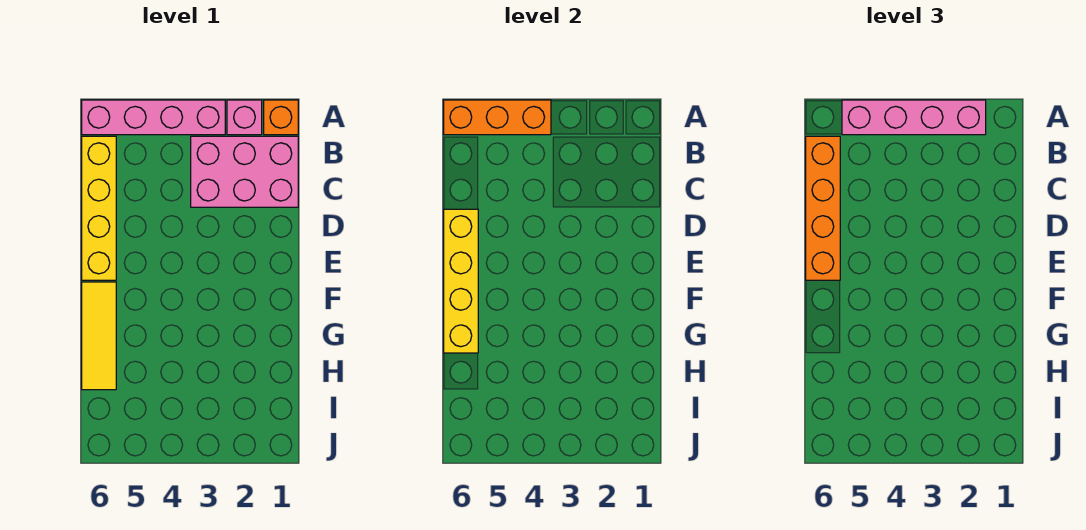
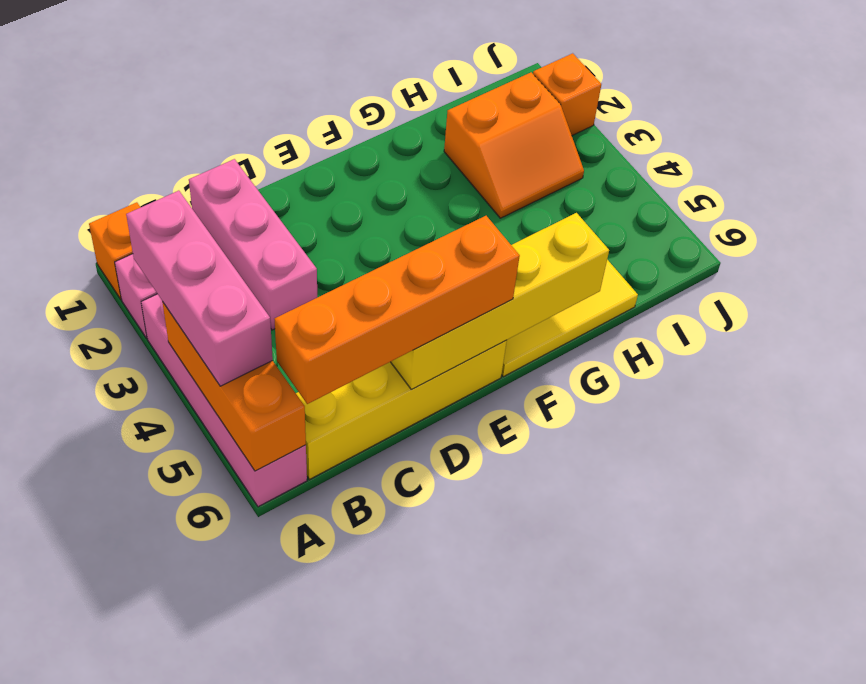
pink brick A2:A5 level 3 -> pink brick A3:A5 level 3
pink brick B1:C3 level 1 -> pink brick C1:C3 level 1
none -> orange slope H2:I3 level 1 top 2
none -> orange brick J2 level 1

